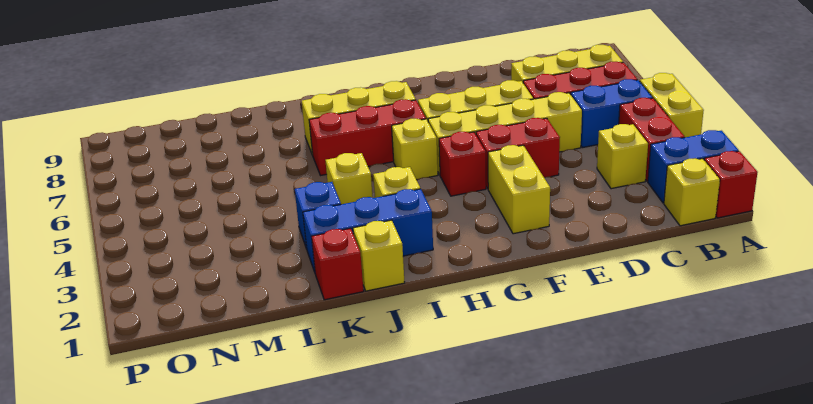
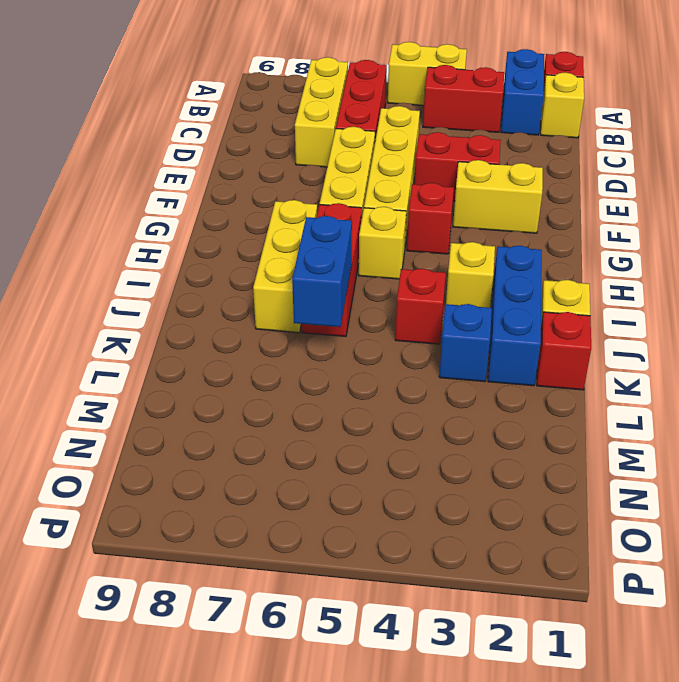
blue brick B5:C5 level 1 -> blue brick J6:K6 level 2
yellow brick C3 level 1 -> none
red brick E4:F4 level 1 -> red brick E3:E4 level 1
yellow brick J4 level 1 -> red brick J4 level 1

